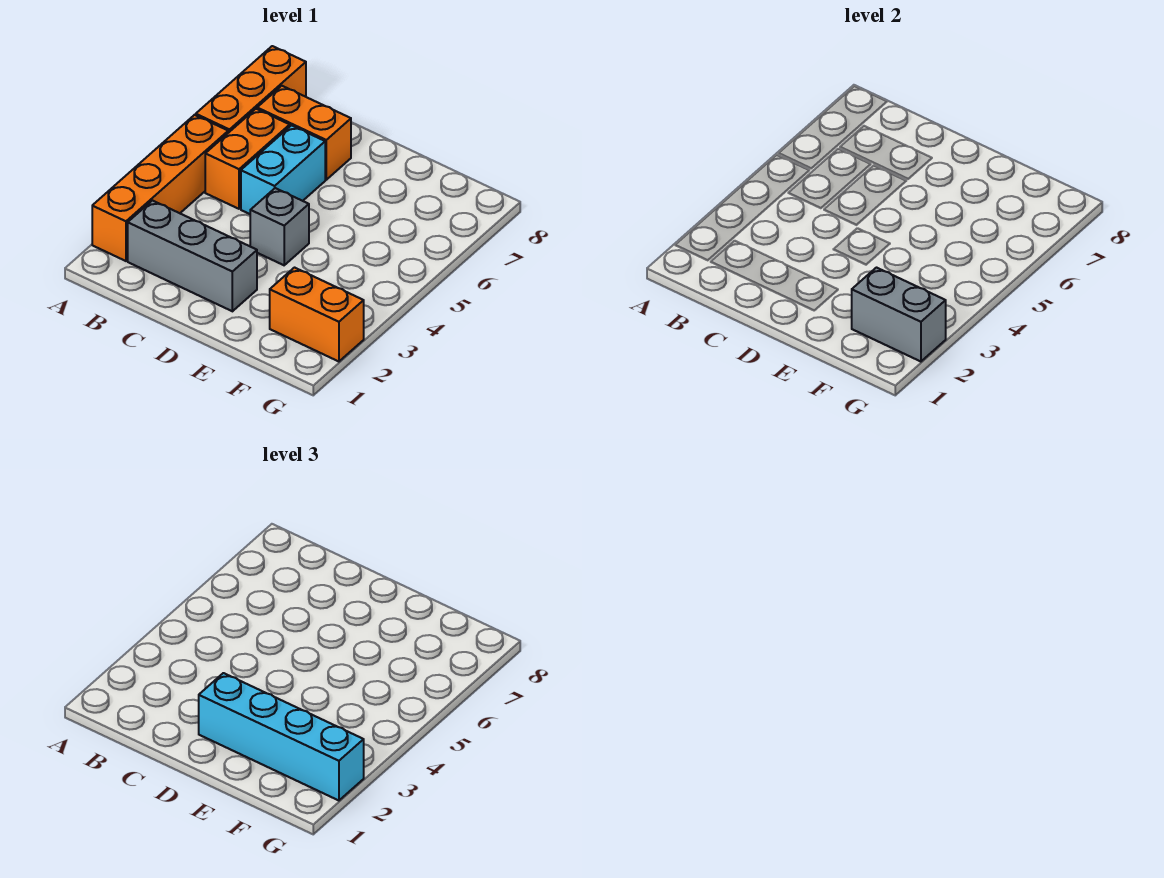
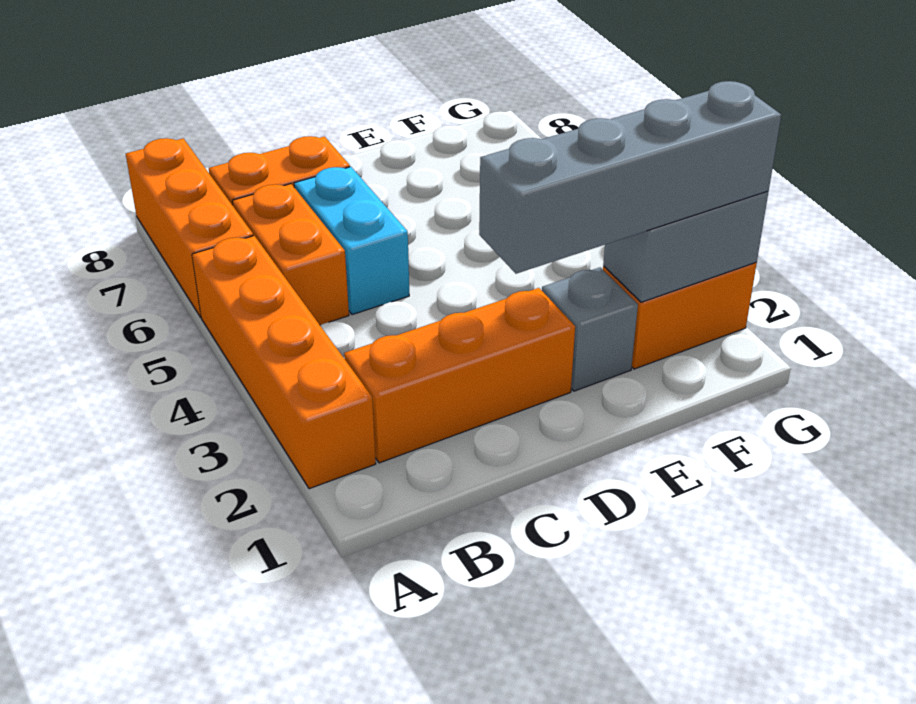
grey brick B2:D2 level 1 -> orange brick B2:D2 level 1
cyan brick D2:G2 level 3 -> grey brick D2:G2 level 3
grey brick D4 level 1 -> grey brick E2 level 1

